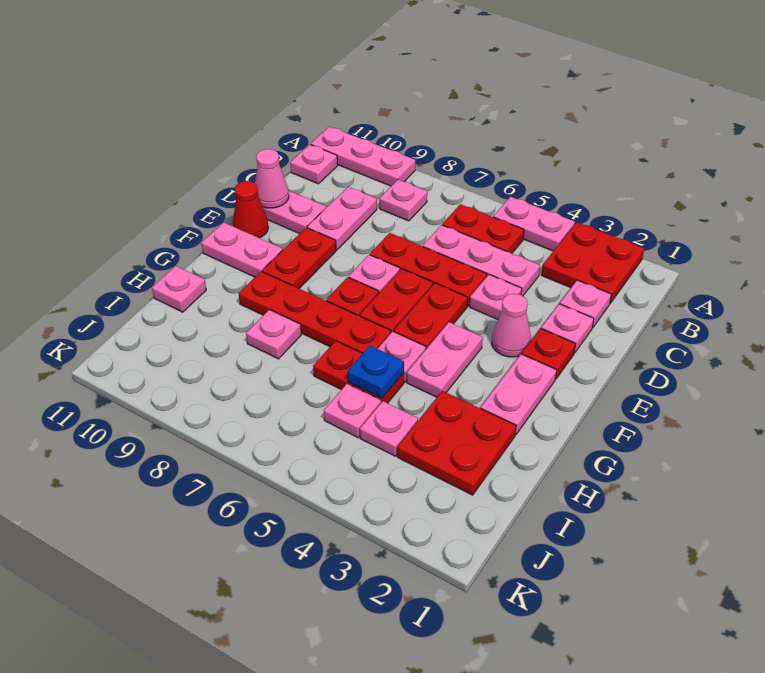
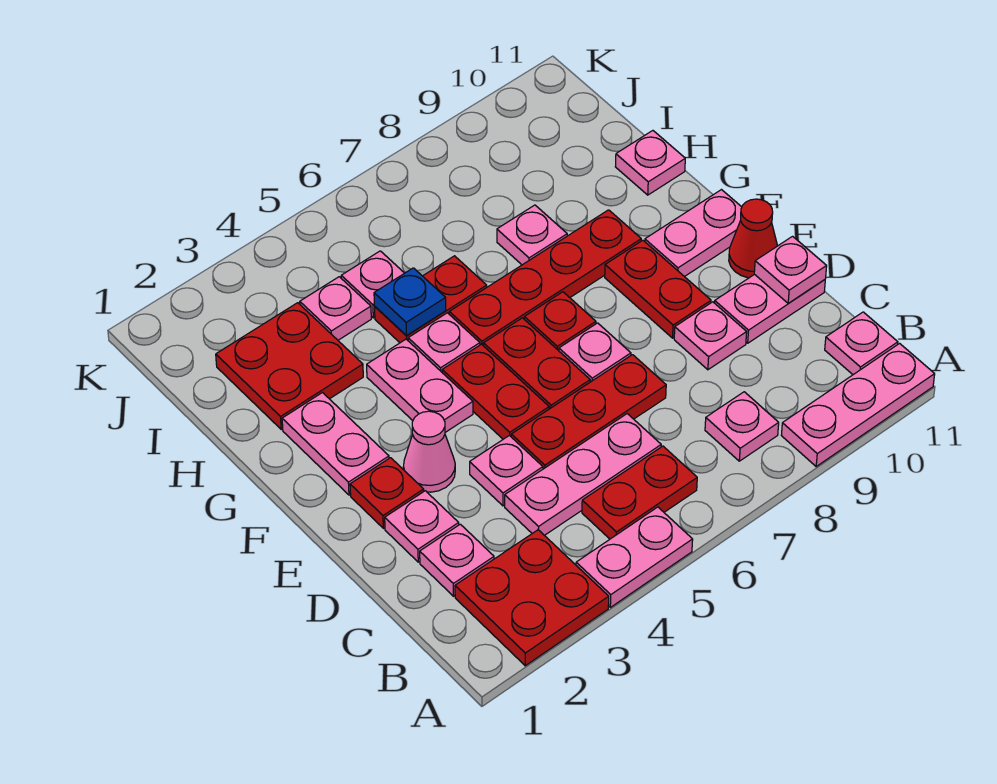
pink plate C9:D9 level 1 -> pink plate D9 level 1
pink cone D11 level 2 -> pink plate D11 level 2

